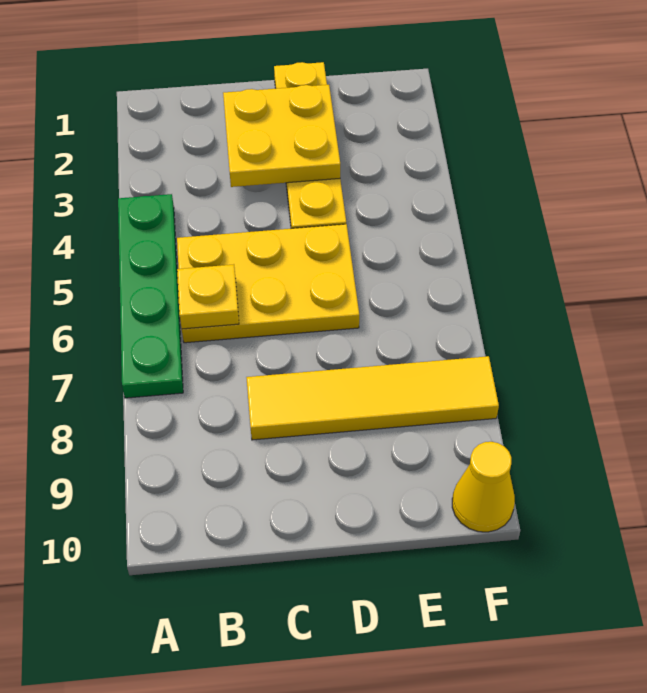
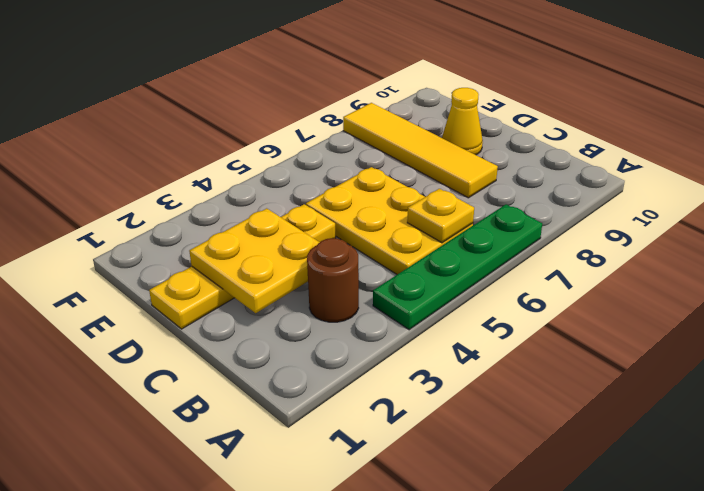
none -> brown round brick B3 level 1
yellow cone F10 level 1 -> yellow cone D9 level 1

